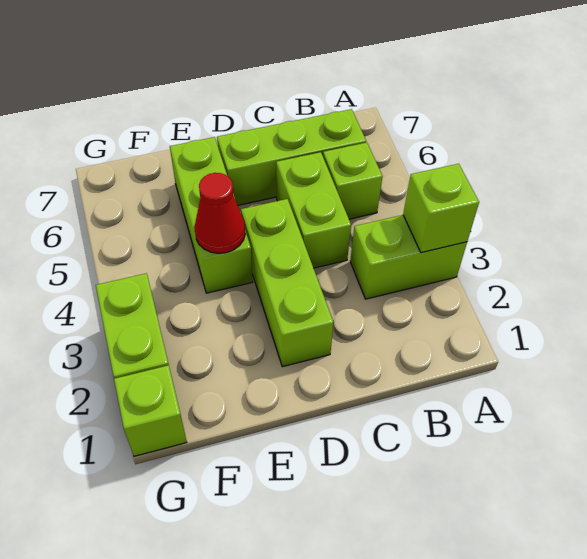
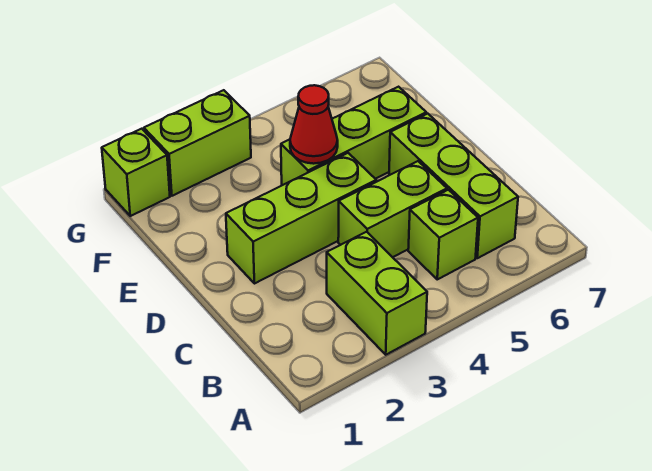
lime brick A3 level 2 -> none

